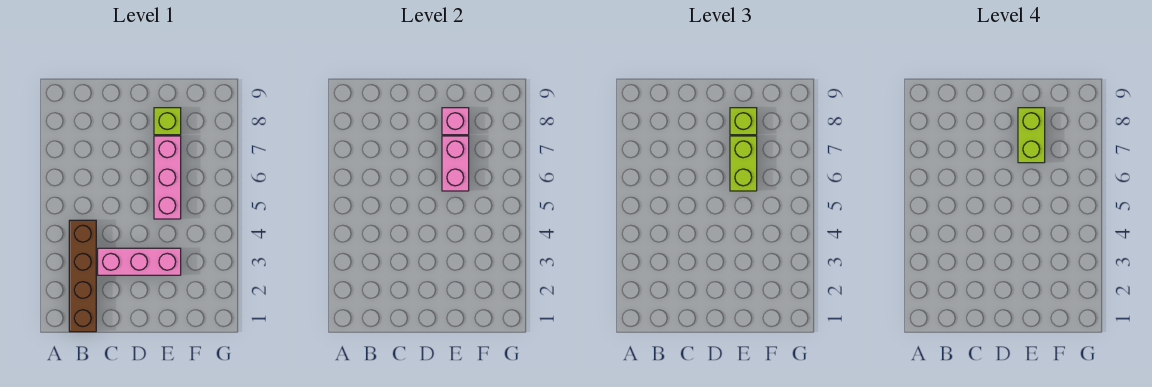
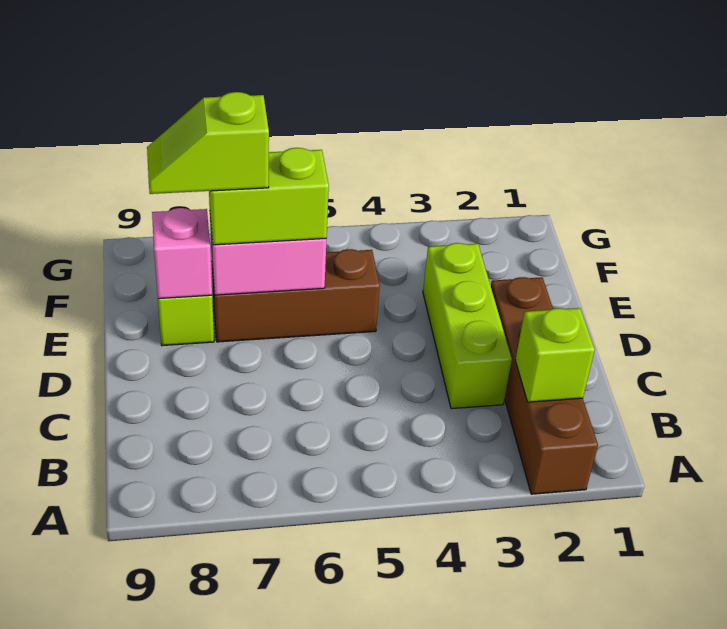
brown brick B1:B4 level 1 -> brown brick A2:D2 level 1
pink brick C3:E3 level 1 -> lime brick C3:E3 level 1
pink brick E5:E7 level 1 -> brown brick E5:E7 level 1
lime brick E7:E8 level 4 -> lime slope E7:E8 level 4 top 7
lime brick E8 level 3 -> lime brick B2 level 2

